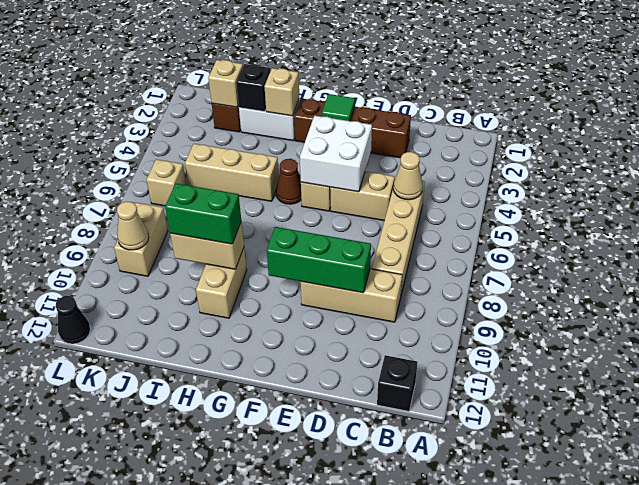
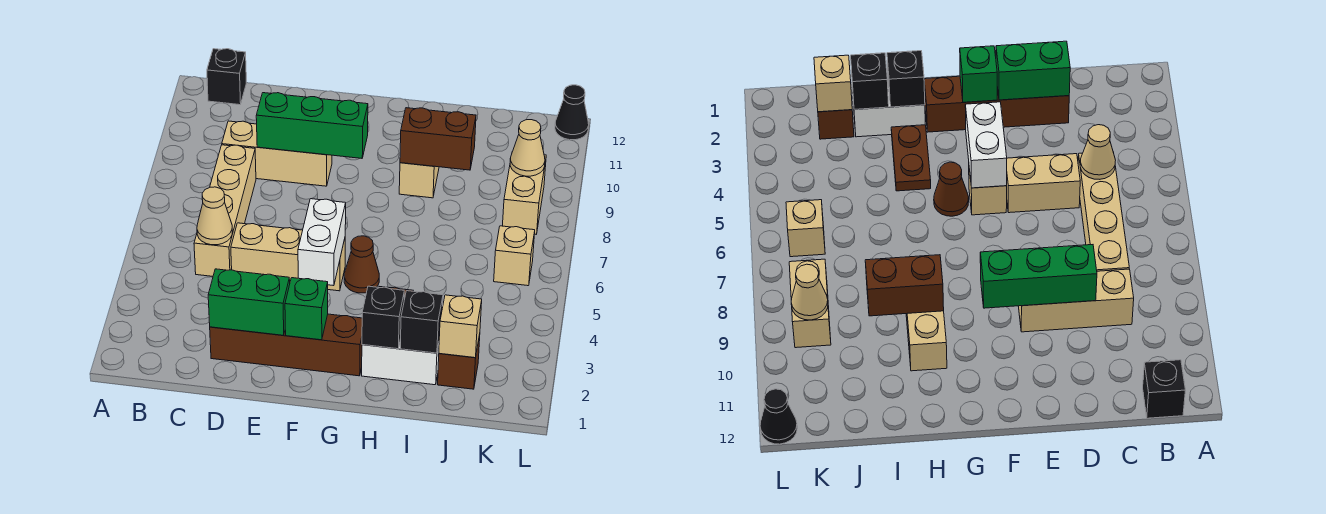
white brick E4:F5 level 2 -> white brick F4:F5 level 2
green tile F2 level 2 -> green brick F2 level 2
tan brick H2 level 2 -> black brick H2 level 2
none -> brown plate H3:H4 level 1
tan brick H5:J5 level 1 -> none
tan brick H9:I9 level 2 -> brown brick H9:I9 level 2
green brick H9:I9 level 3 -> green brick D2:E2 level 2

